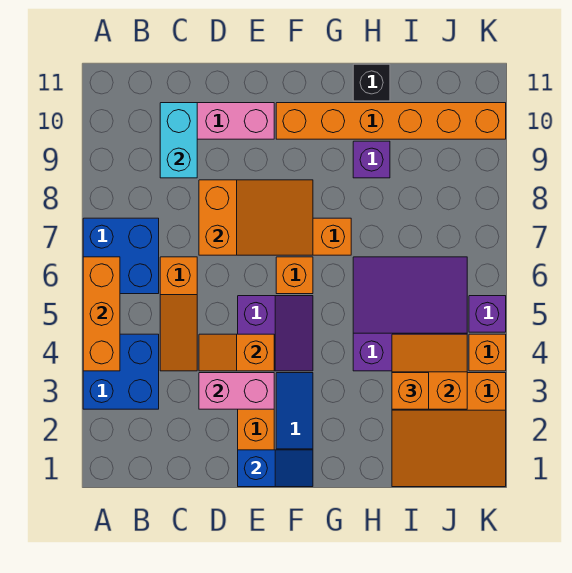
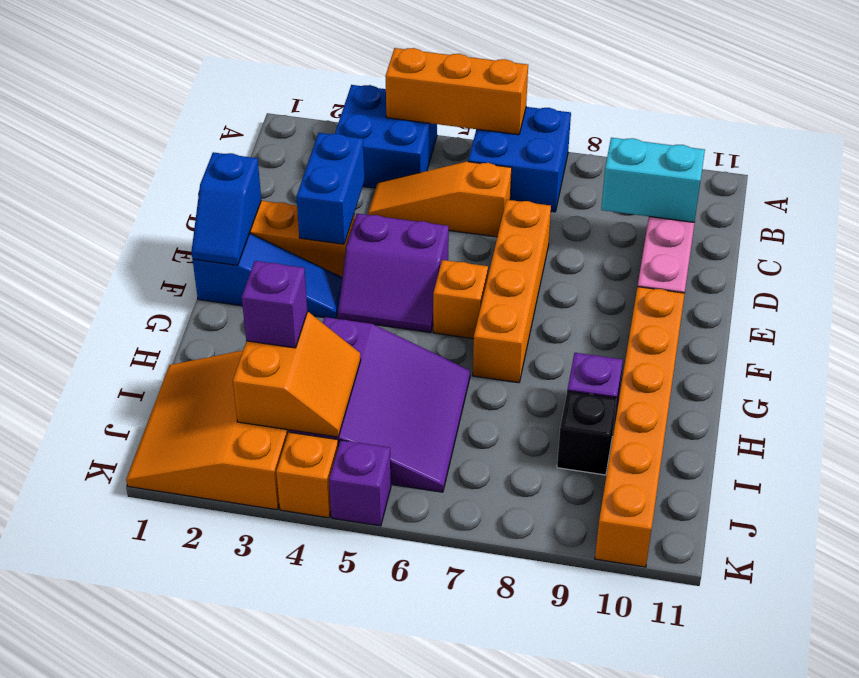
pink brick D3:E3 level 2 -> blue brick D3:E3 level 2
orange slope D4:E4 level 2 top E -> none
orange slope D7:F8 level 2 top D -> none
black brick H11 level 1 -> black brick I9 level 1
orange brick I3 level 3 -> purple brick I3 level 3

